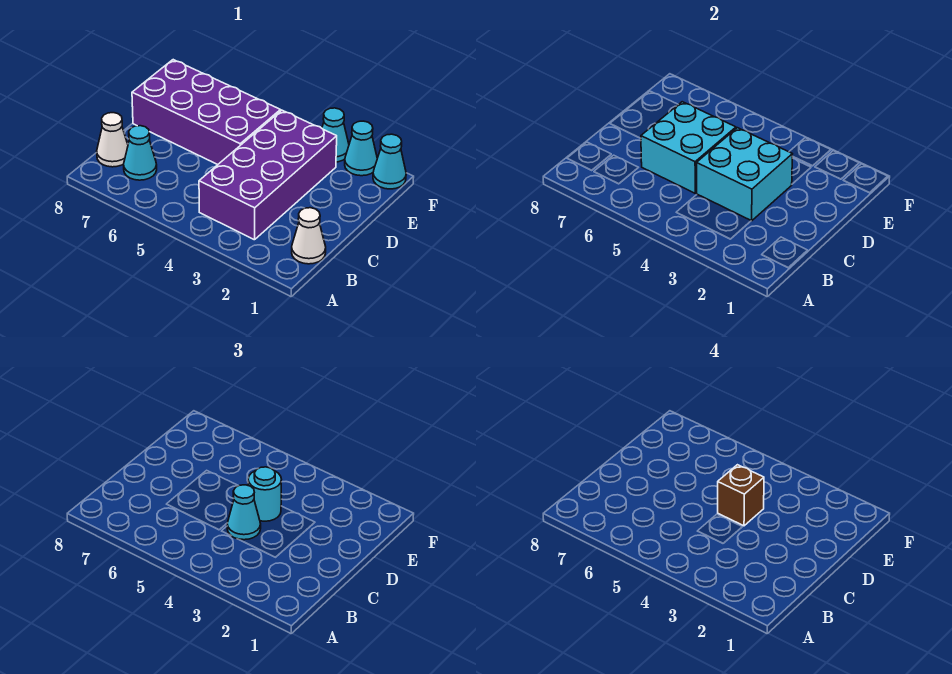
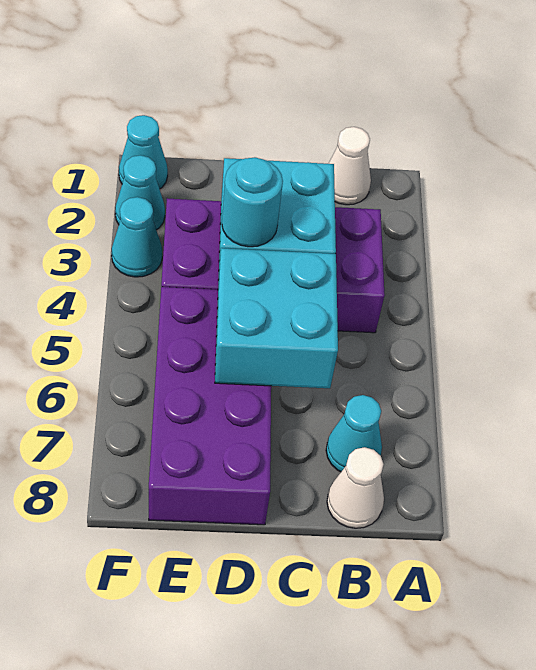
cyan cone C4 level 3 -> none
brown brick D4 level 4 -> none

